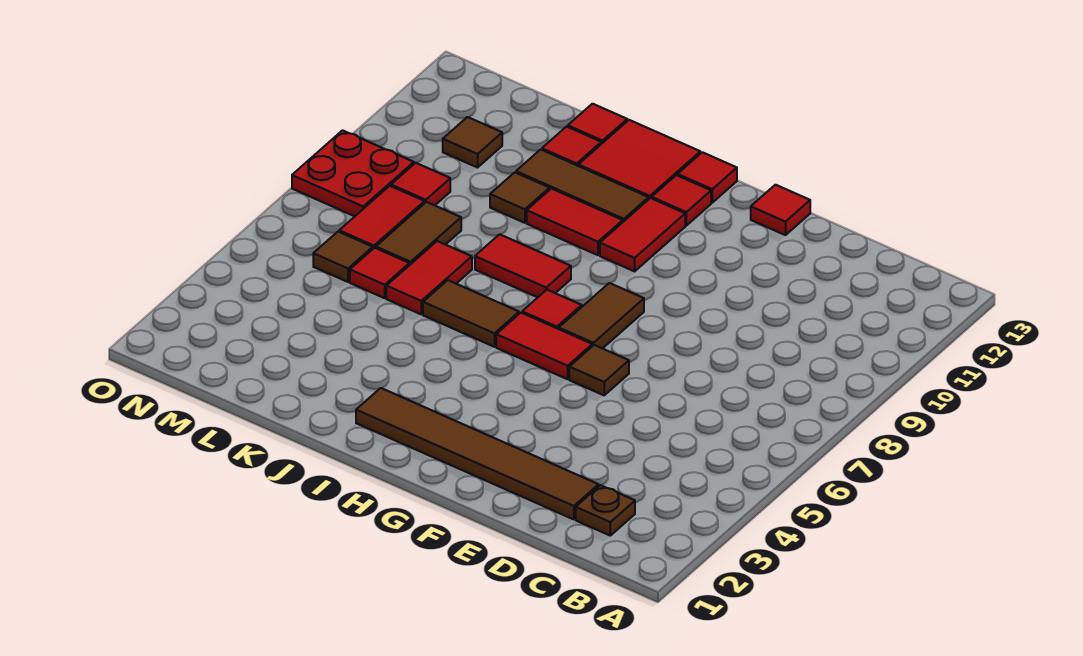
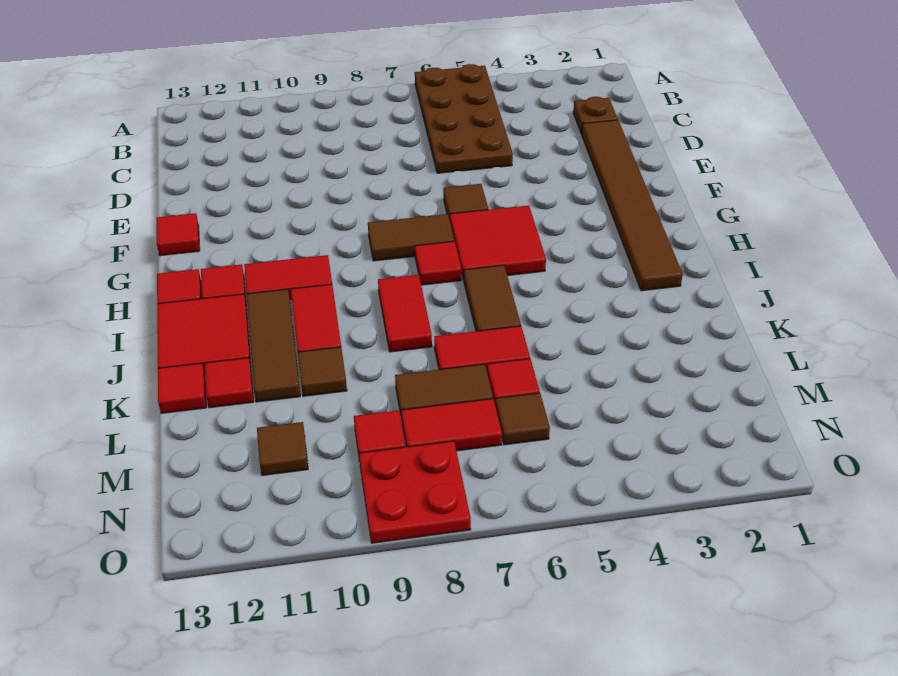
none -> brown plate A5:D6 level 1
red tile G6:H6 level 1 -> red tile G5:H6 level 1

